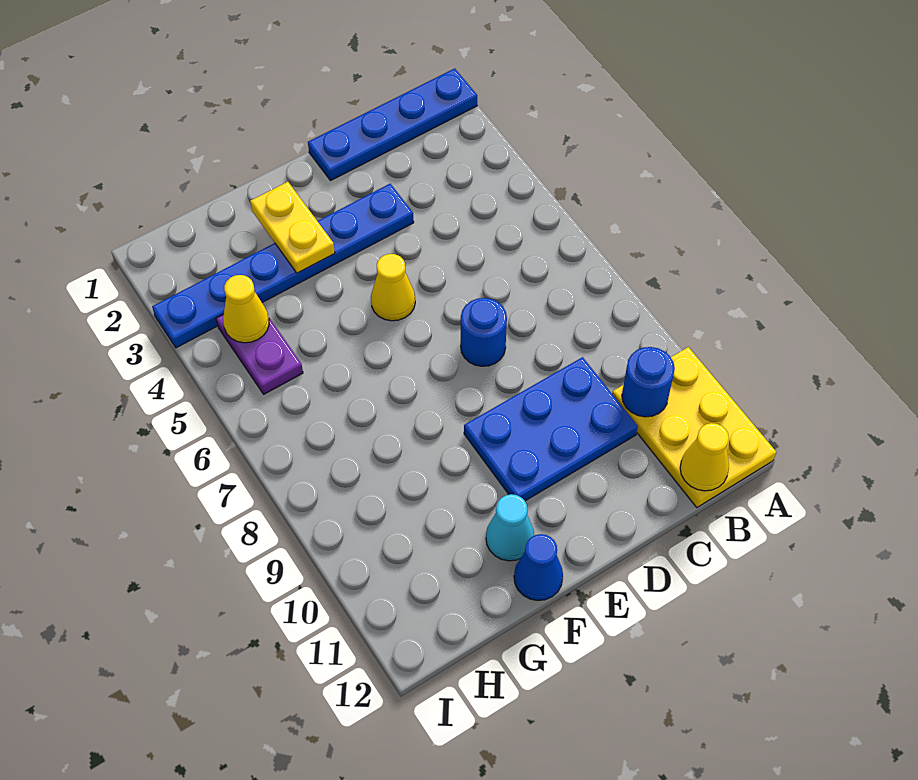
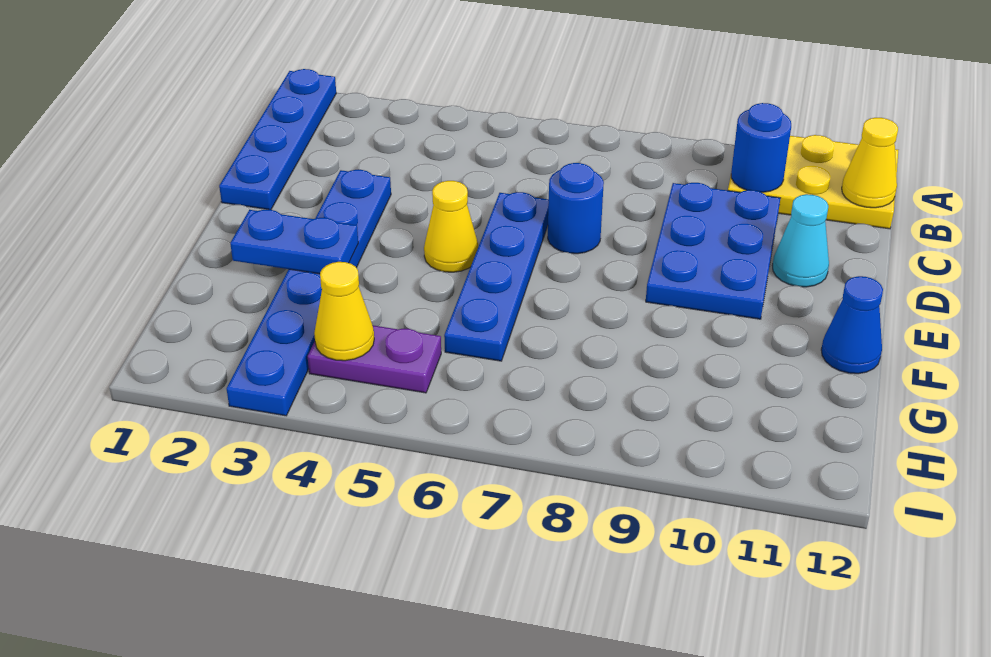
none -> blue plate D6:G6 level 1
yellow plate F2:F3 level 2 -> blue plate F2:F3 level 2
cyan cone F11 level 1 -> cyan cone D11 level 1

